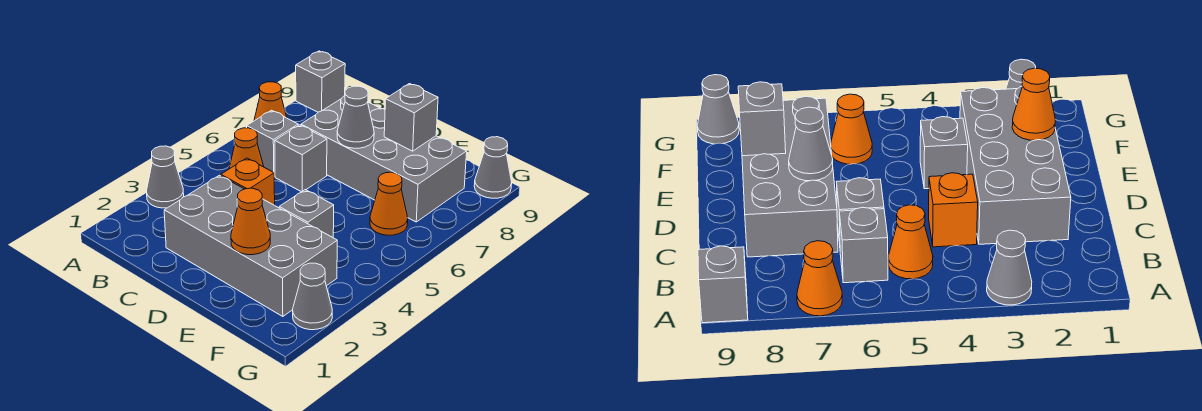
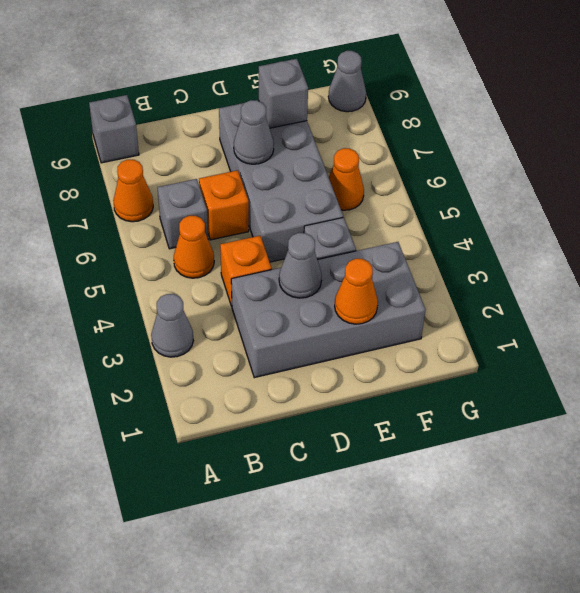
grey brick C6 level 1 -> orange brick C6 level 1
grey brick C7:F8 level 1 -> grey brick D5:E8 level 1
grey cone G2 level 1 -> grey cone D3 level 2

